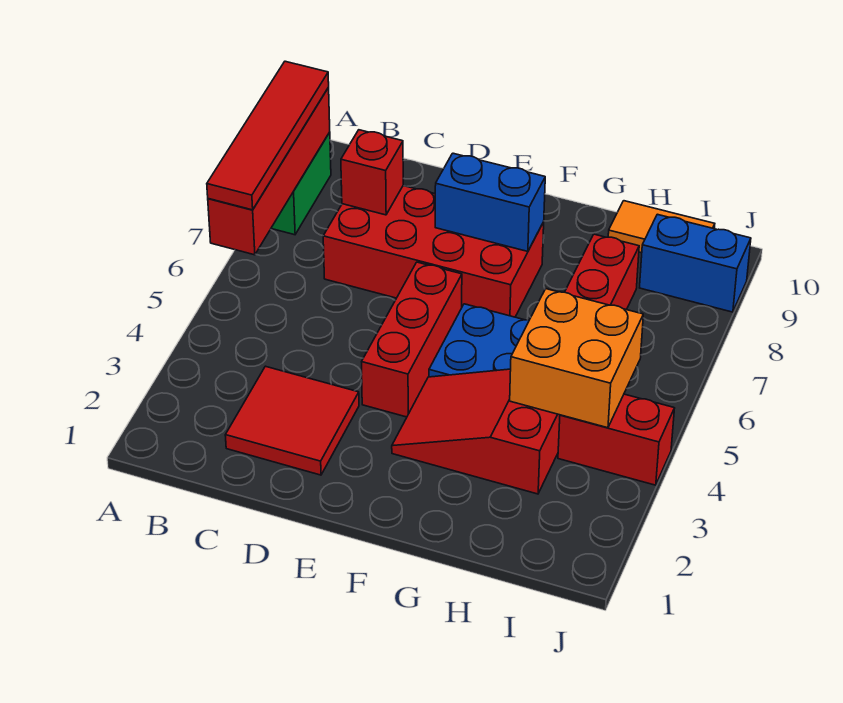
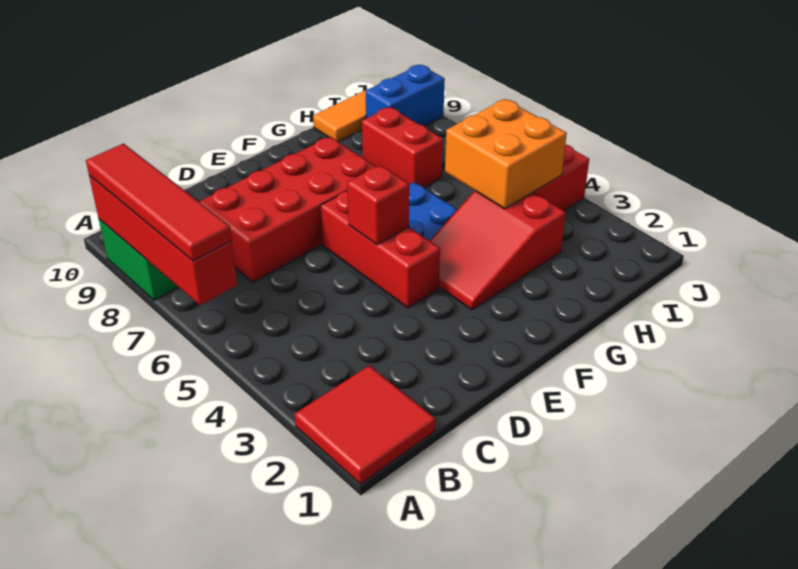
red tile C2:D3 level 1 -> red tile A1:B2 level 1
red brick C8 level 2 -> red brick E5 level 2
blue brick E8:F8 level 2 -> none

